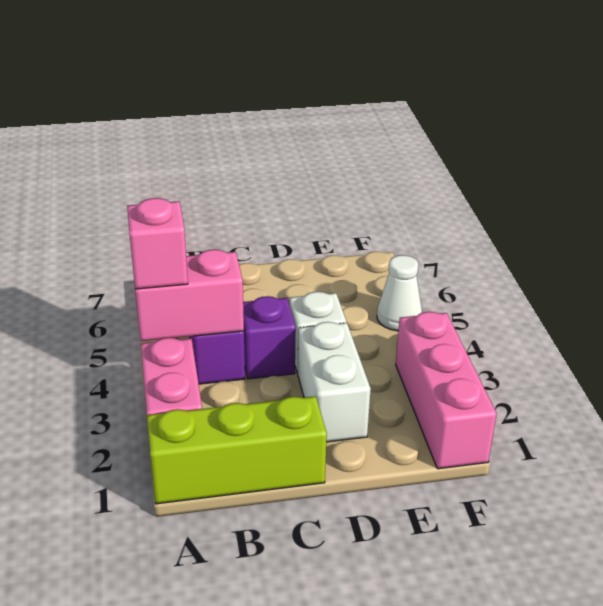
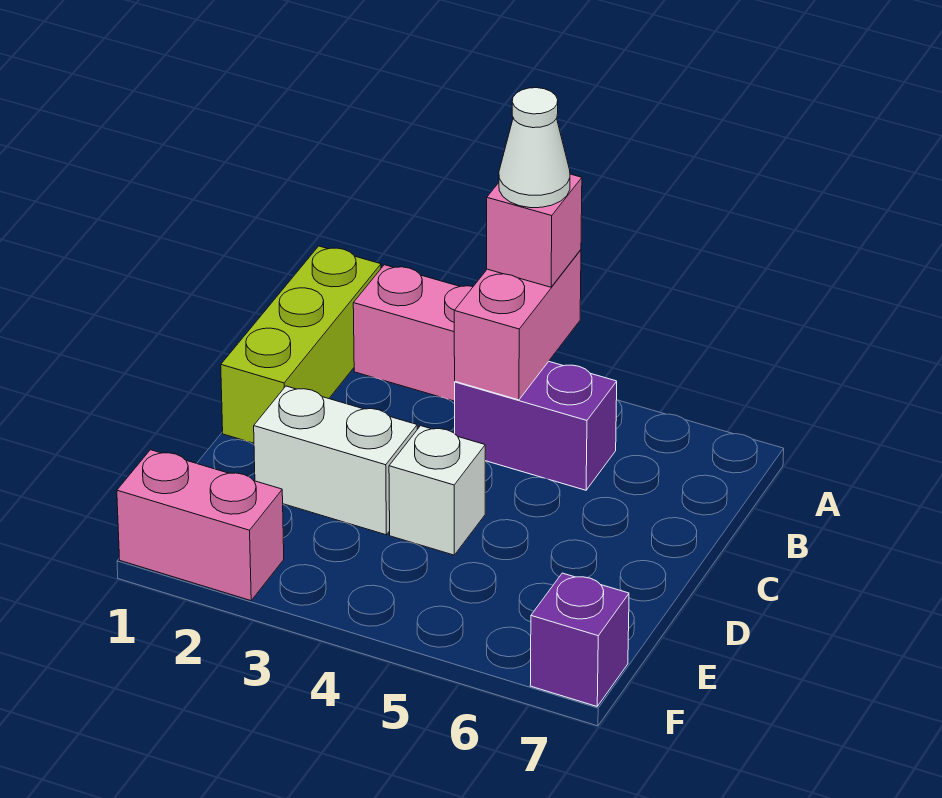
purple brick C4 level 1 -> purple brick F7 level 1
pink brick F1:F3 level 1 -> pink brick F1:F2 level 1
white cone F5 level 1 -> white cone A4 level 4

